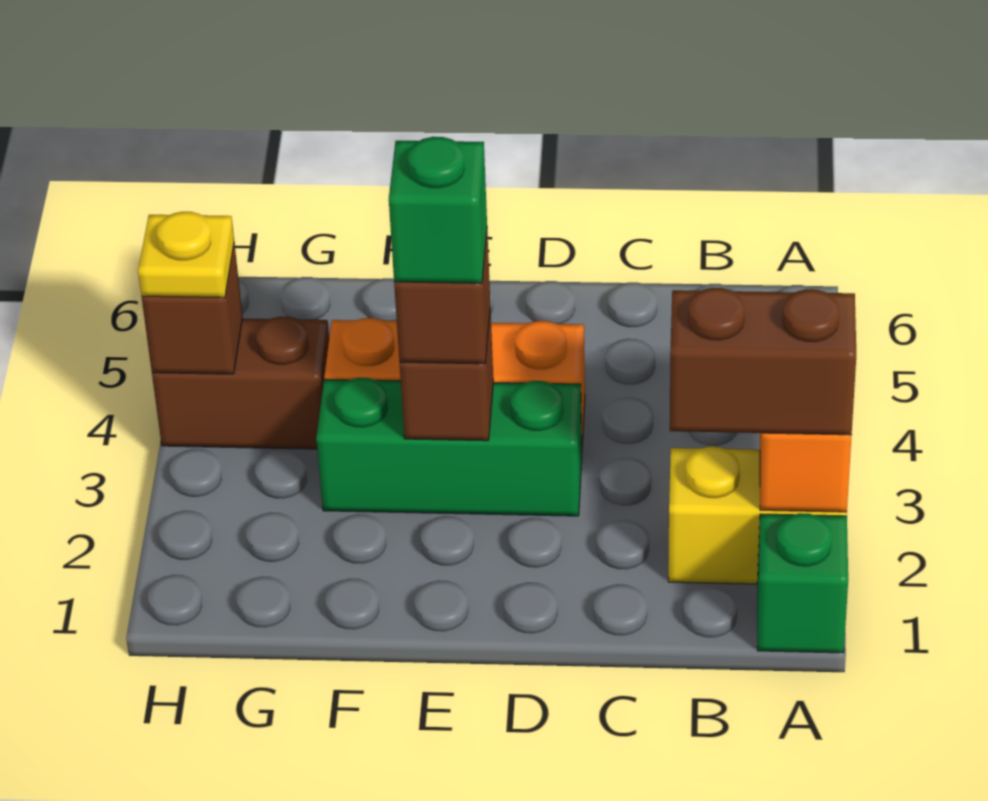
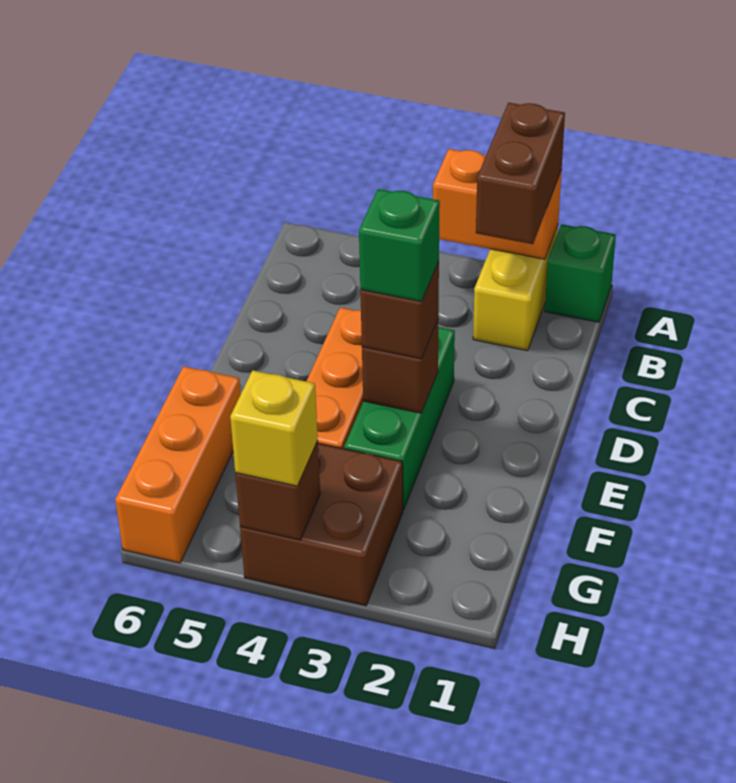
none -> orange brick F6:H6 level 1
brown brick G4:H4 level 1 -> brown brick G3:H4 level 1
yellow plate H4 level 3 -> yellow brick H4 level 3

